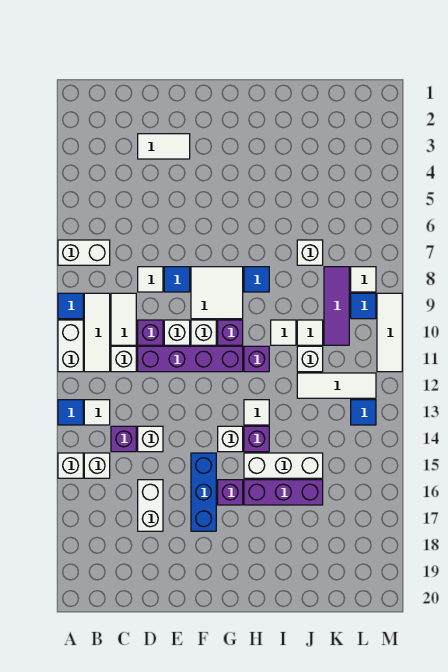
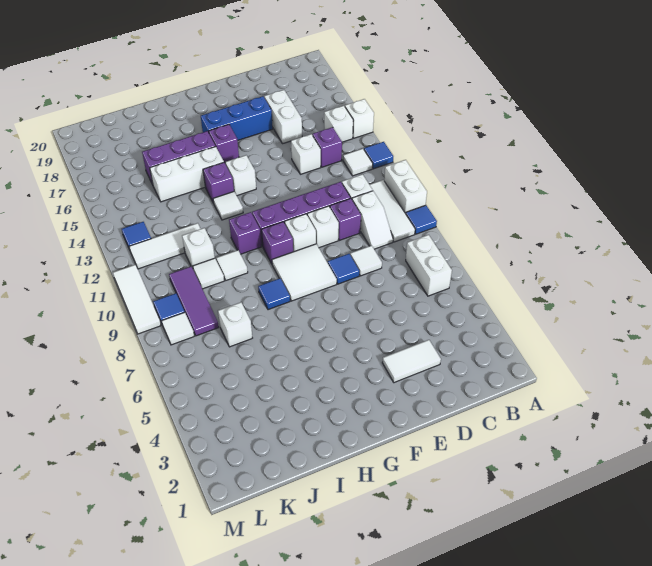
white brick A7:B7 level 1 -> white brick B6:B7 level 1
white tile C9:C10 level 1 -> white slope C9:C10 level 1 top 10
blue brick F15:F17 level 1 -> blue brick E17:G17 level 1

